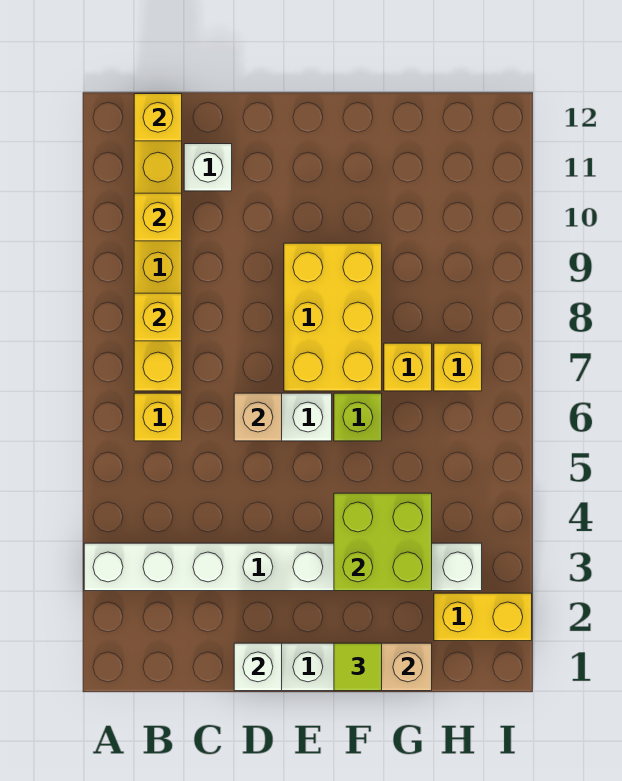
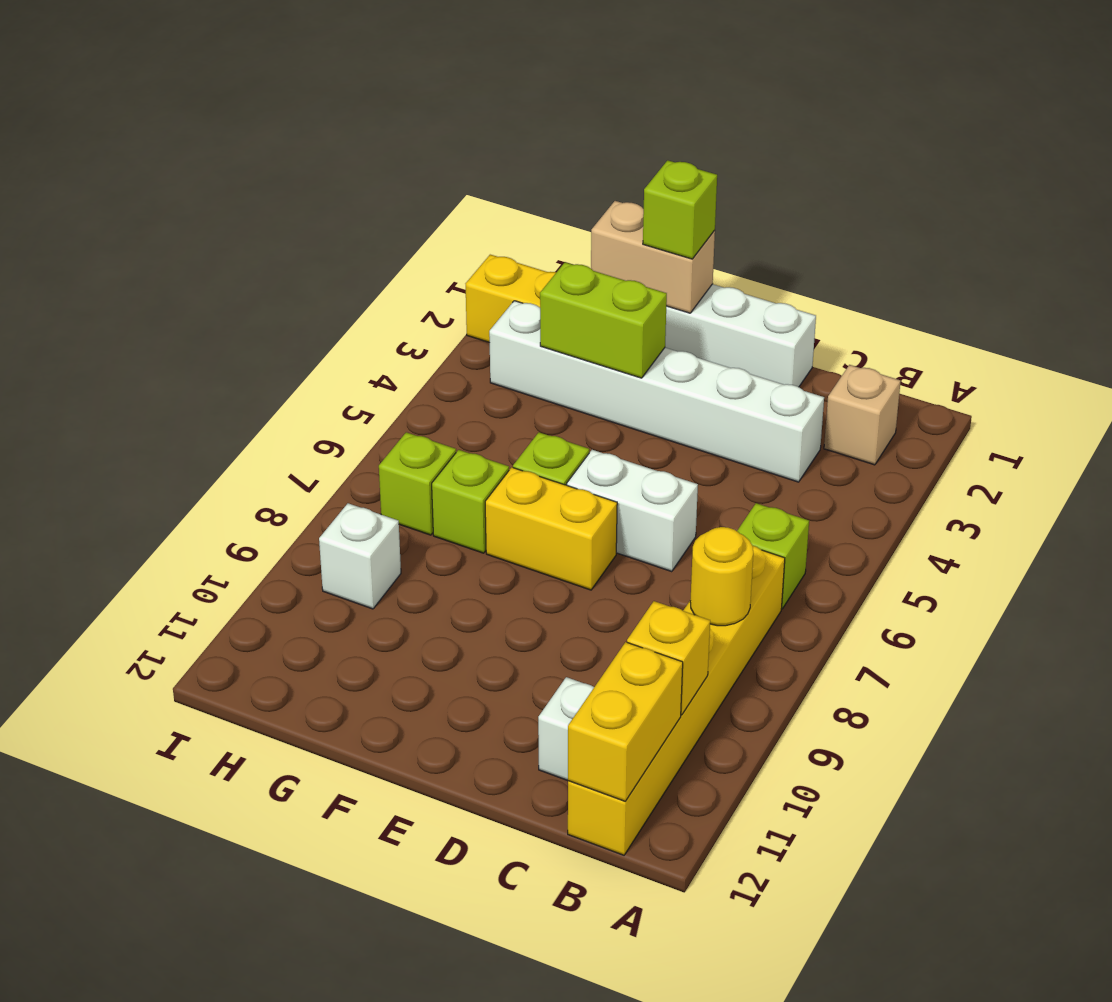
white brick A3:H3 level 1 -> white brick C3:H3 level 1
yellow brick B6 level 1 -> lime brick B6 level 1
yellow brick B8 level 2 -> yellow round brick B8 level 2
yellow brick B12 level 2 -> yellow brick B11:B12 level 2
white brick D1 level 2 -> white brick H9 level 1
tan brick D6 level 2 -> tan brick B2 level 1
yellow brick E7:F9 level 1 -> yellow brick E7:F7 level 1
lime tile F1 level 3 -> lime brick F1 level 3
lime brick F3:G4 level 2 -> lime brick F3:G3 level 2
yellow brick G7 level 1 -> lime brick G7 level 1
yellow brick H7 level 1 -> lime brick H7 level 1

